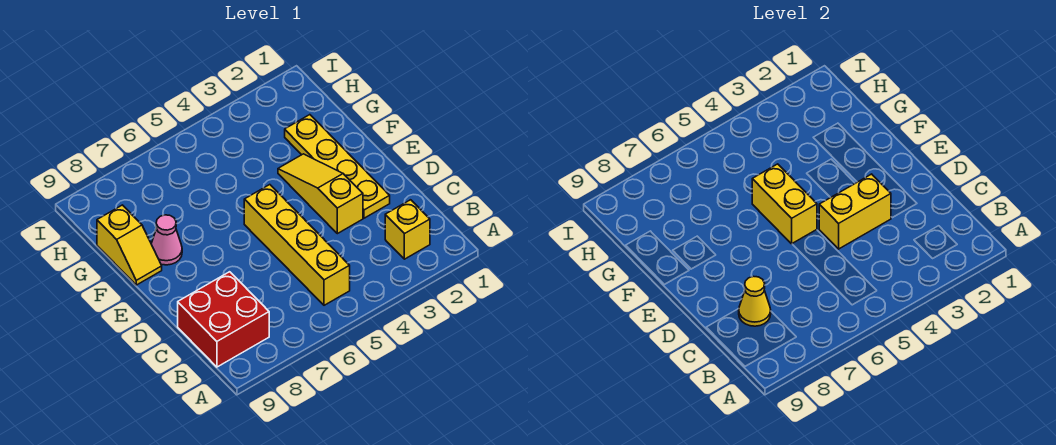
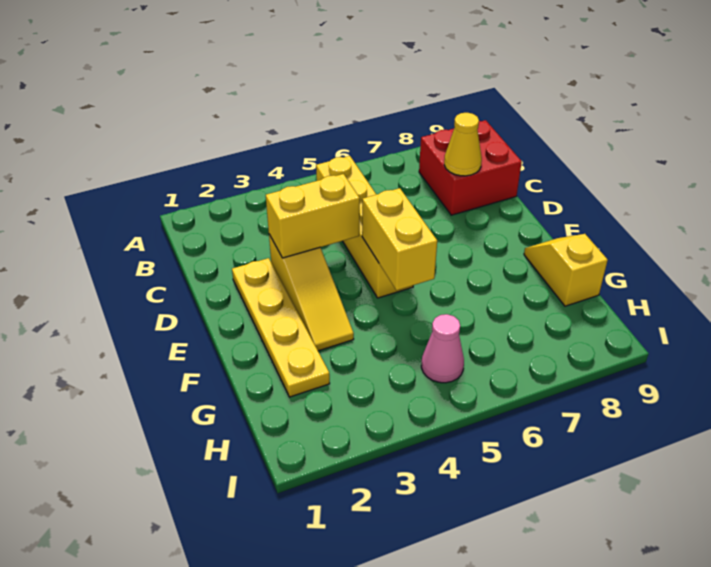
yellow brick B2 level 1 -> none
pink cone F8 level 1 -> pink cone H5 level 1

